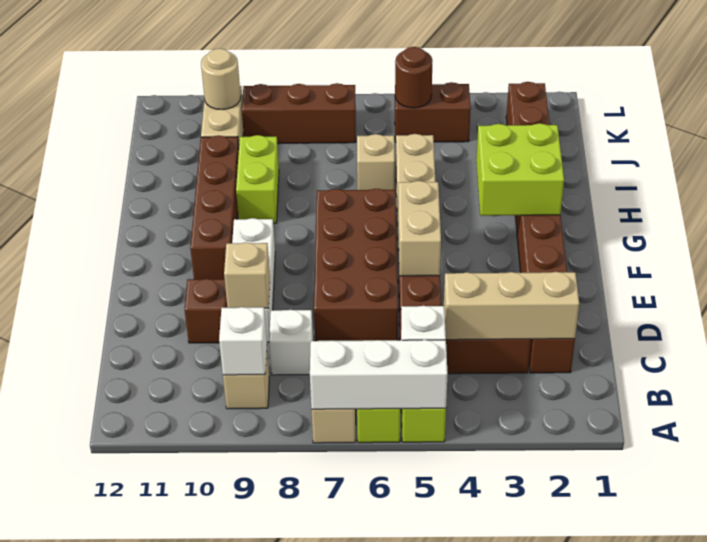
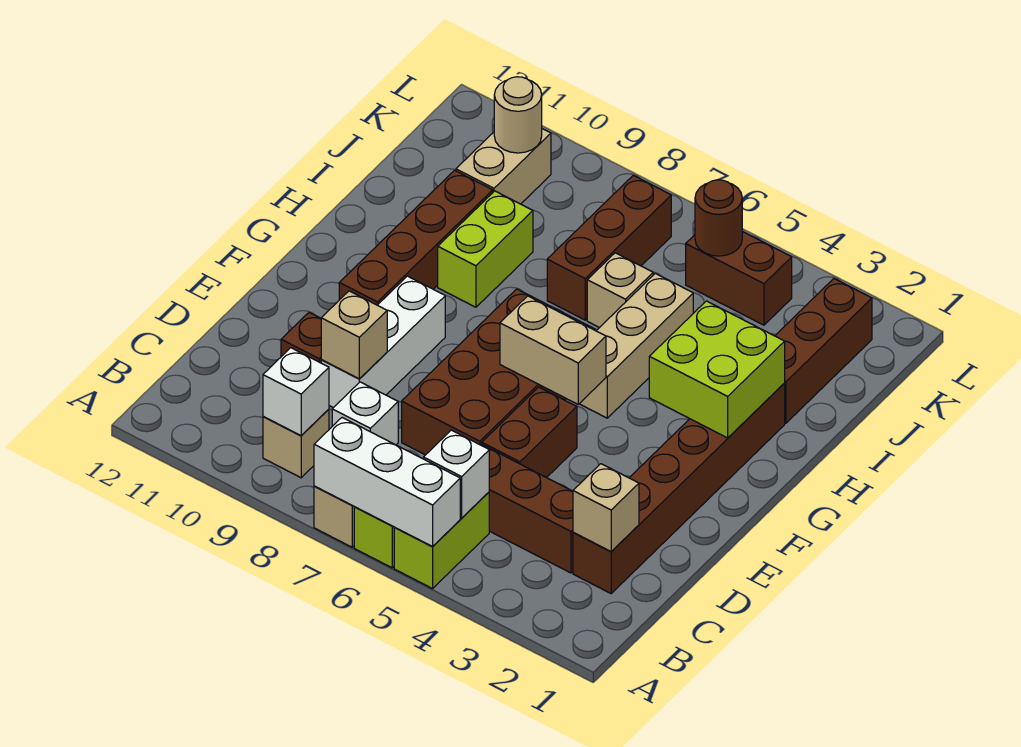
tan brick C2:C4 level 2 -> tan brick C2 level 2
tan brick E5:F5 level 2 -> tan brick F5:F6 level 2
brown brick K7:K9 level 1 -> brown brick I7:K7 level 1

